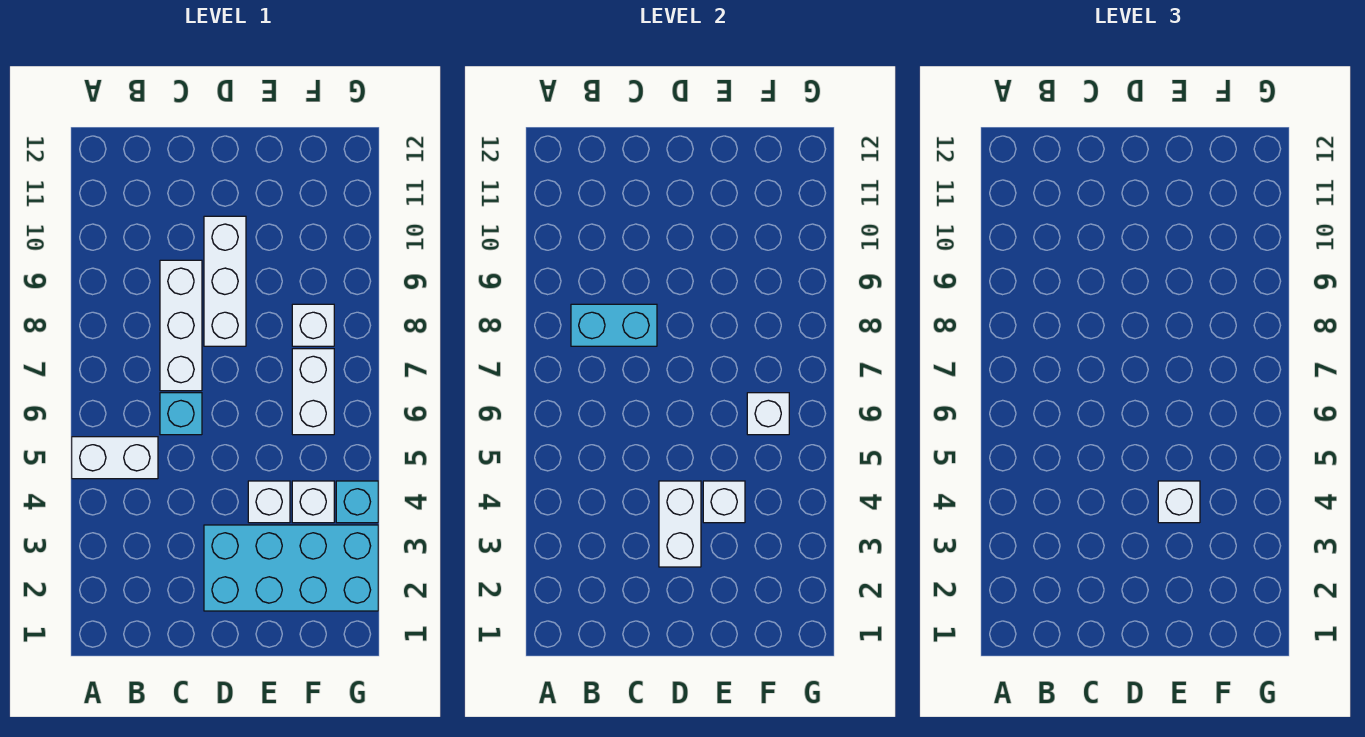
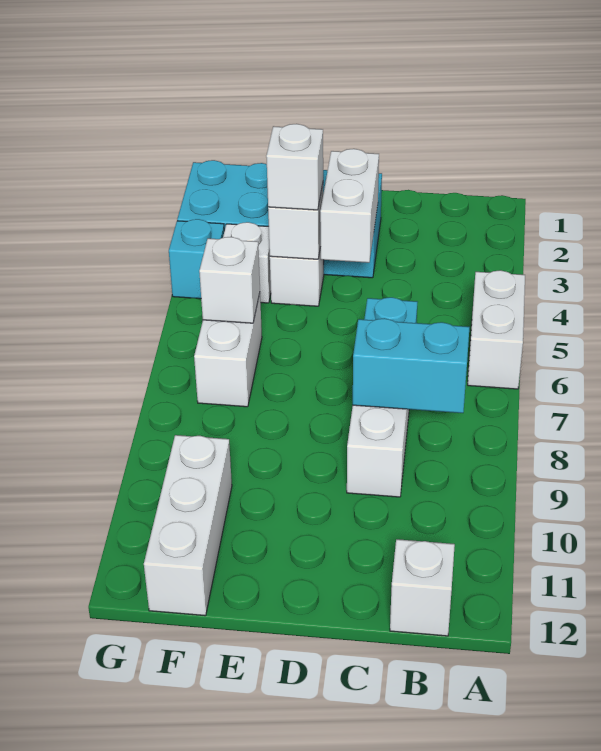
white brick A5:B5 level 1 -> white brick A5:A6 level 1
white brick D8:D10 level 1 -> white brick F10:F12 level 1
white brick F8 level 1 -> white brick B12 level 1

